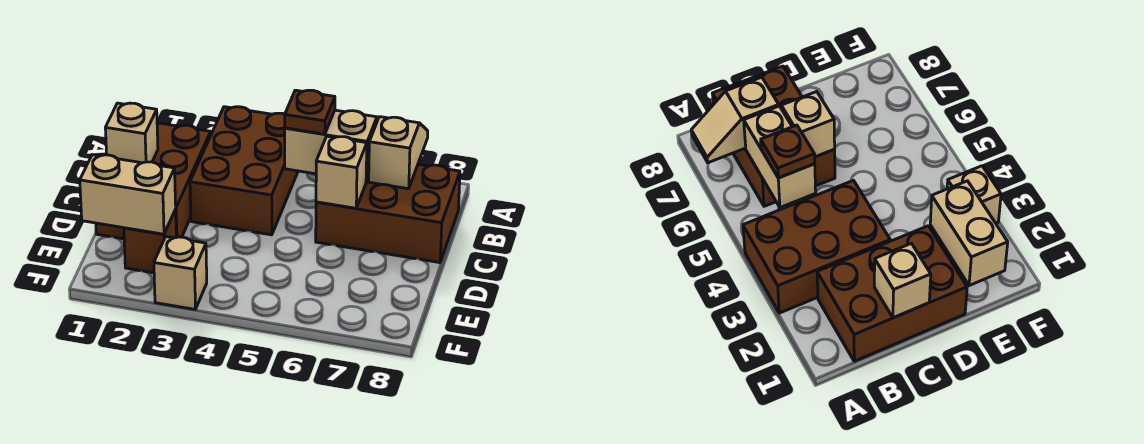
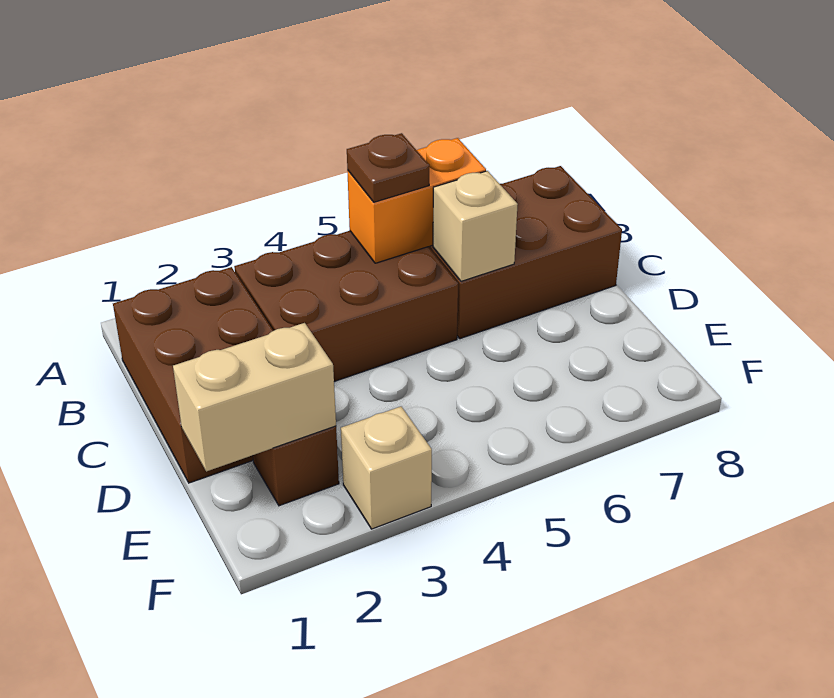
brown brick A3:C4 level 1 -> brown brick B3:C5 level 1
tan slope A7:B7 level 2 top B -> none
tan brick B5:B6 level 2 -> orange brick B5:B6 level 2
tan brick C1 level 2 -> none

